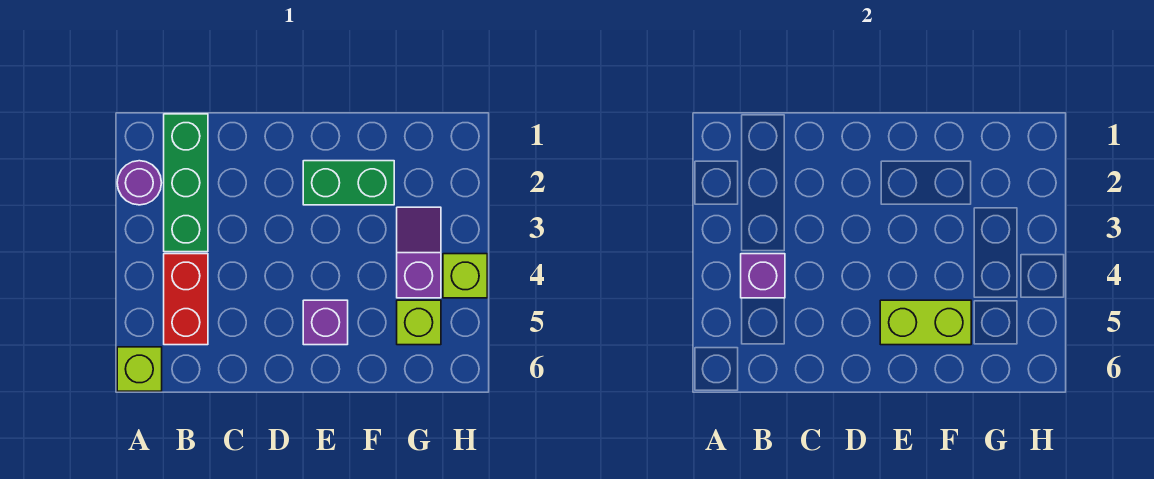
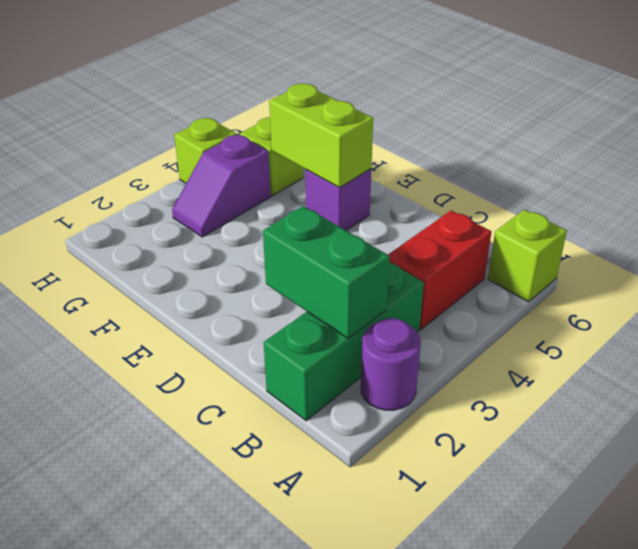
purple brick B4 level 2 -> none
green brick E2:F2 level 1 -> green brick B2:C2 level 2

